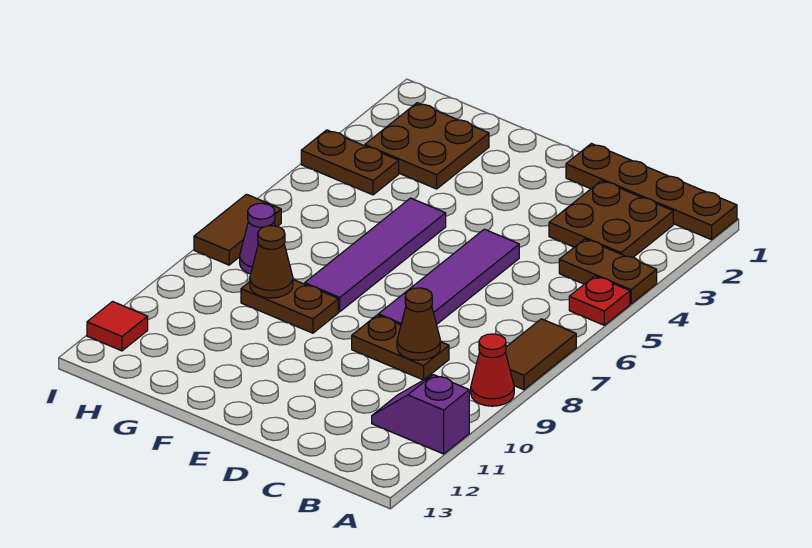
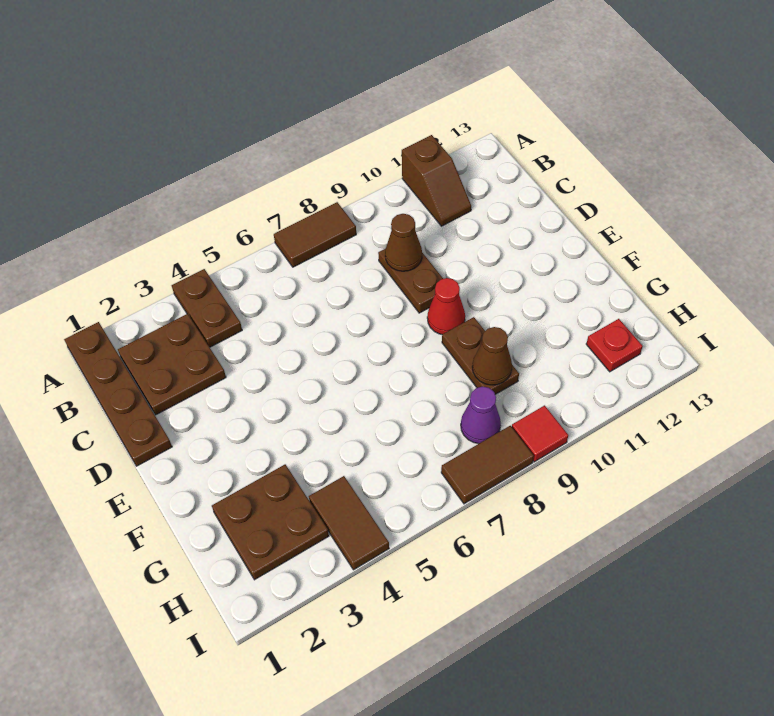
red plate A5 level 1 -> red plate H12 level 1
red cone A9 level 1 -> red cone E9 level 1
purple slope A11:B11 level 1 top A -> brown slope A11:B11 level 1 top A
purple tile D5:D8 level 1 -> none
purple tile F5:F8 level 1 -> none
brown plate H4:I4 level 1 -> brown tile H4:I4 level 1
red tile I12 level 1 -> red tile I9 level 1

